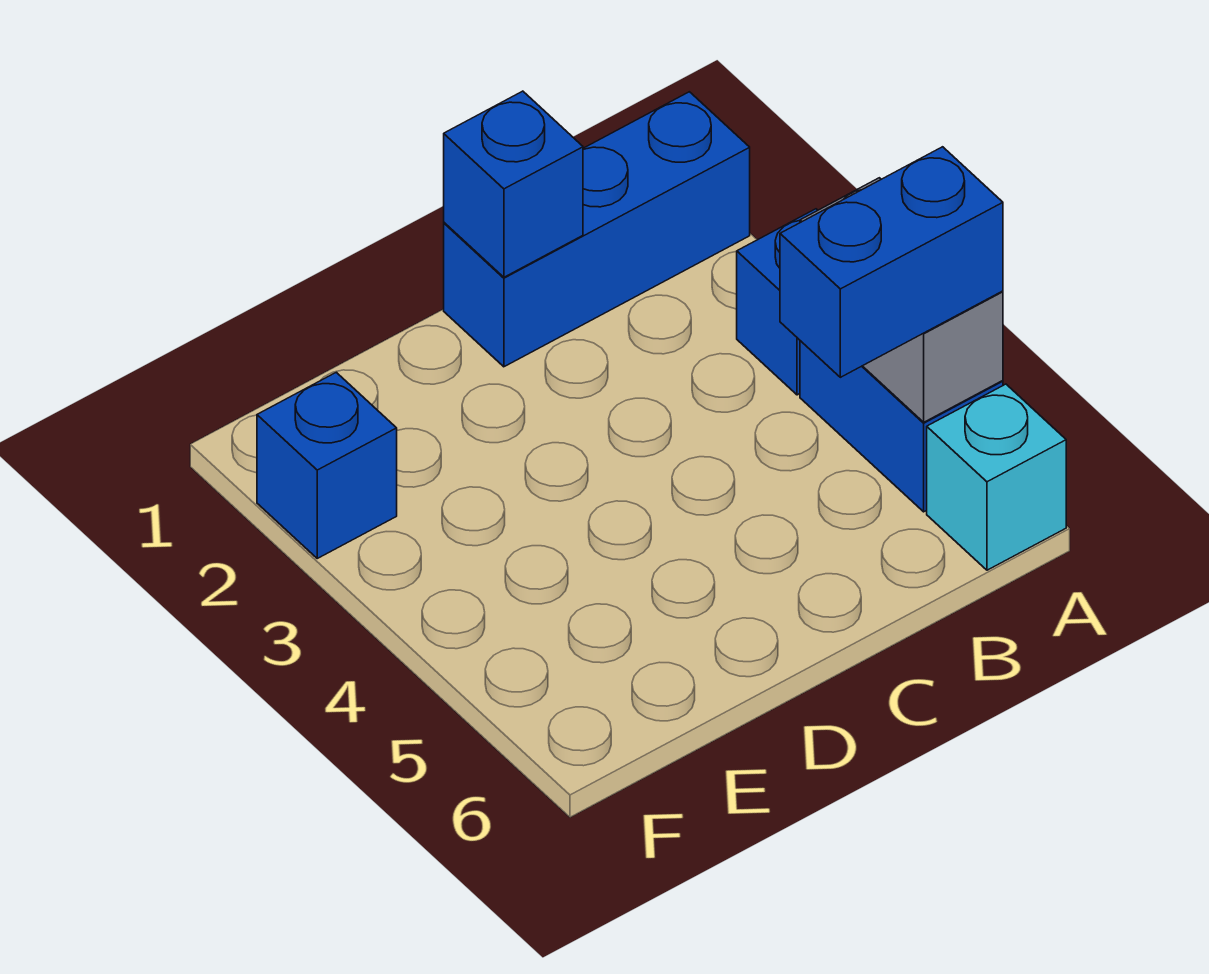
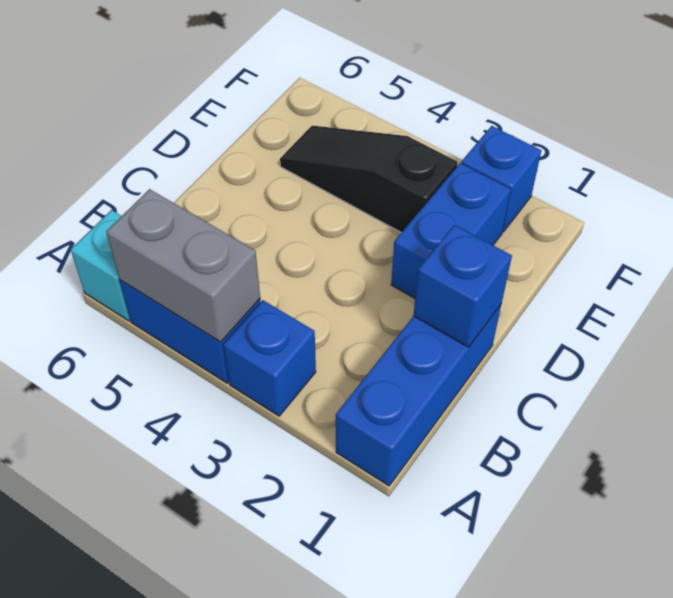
blue brick A5:B5 level 3 -> blue brick D2:E2 level 1
none -> black slope E3:E5 level 1 top 3

